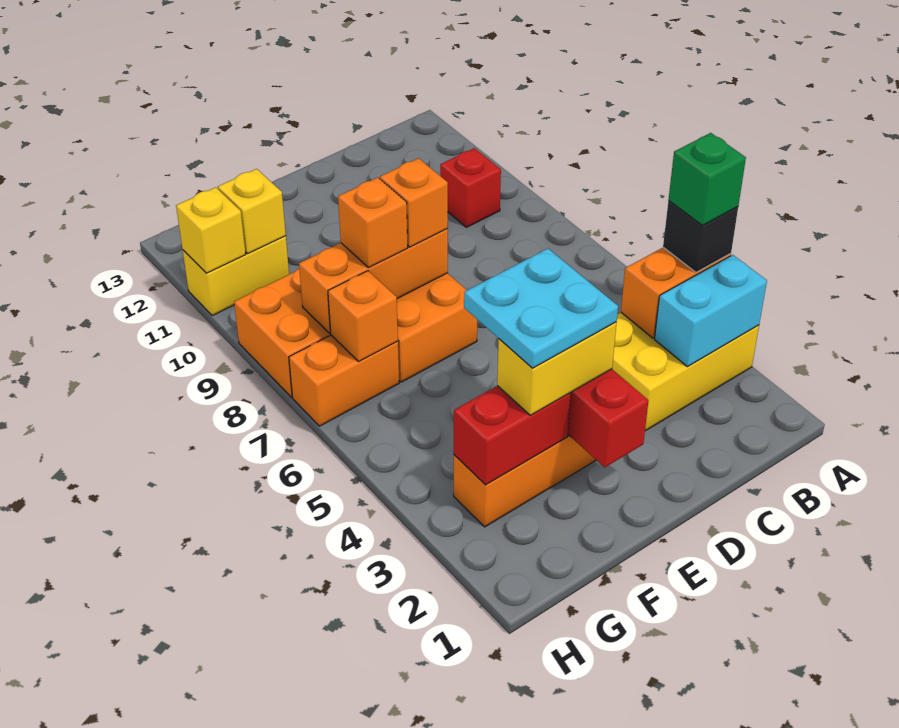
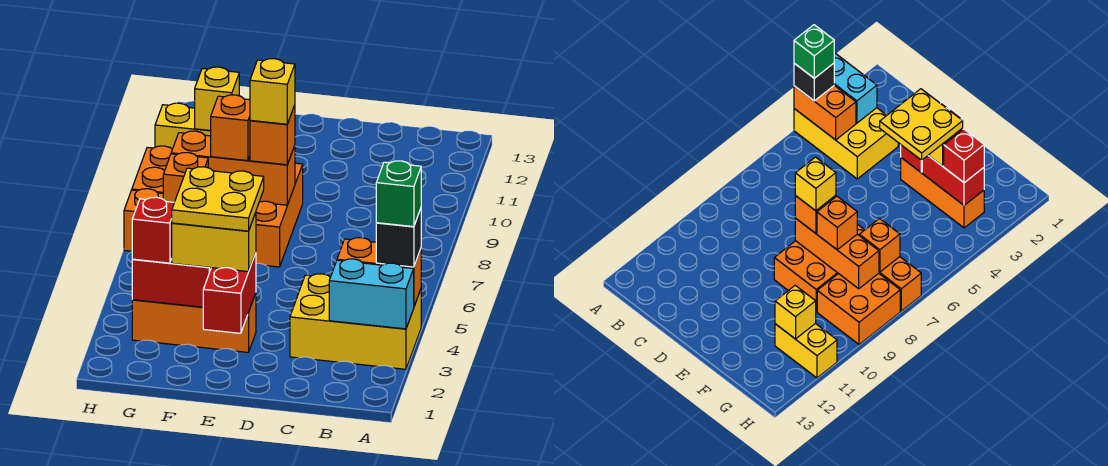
red brick B10 level 1 -> red brick G3 level 3
cyan plate E3:F4 level 4 -> yellow plate E3:F4 level 4
yellow brick H11 level 2 -> yellow brick E8 level 4

